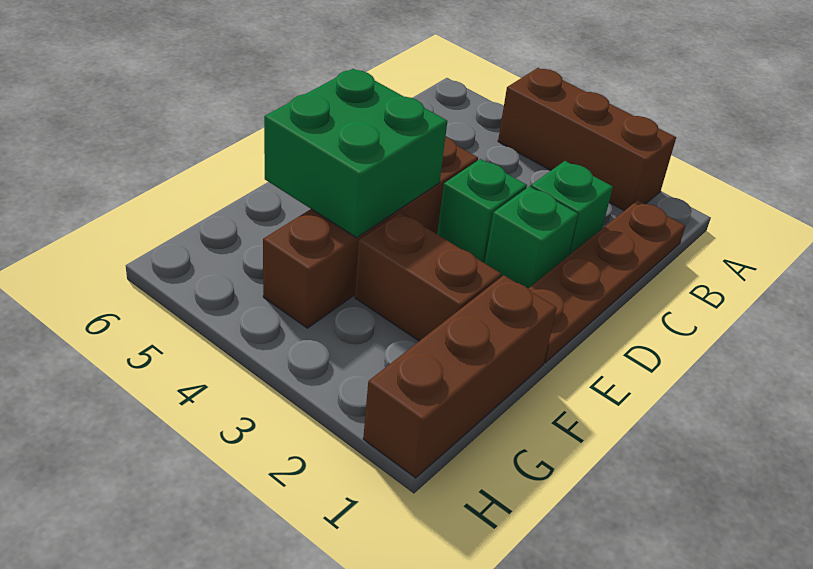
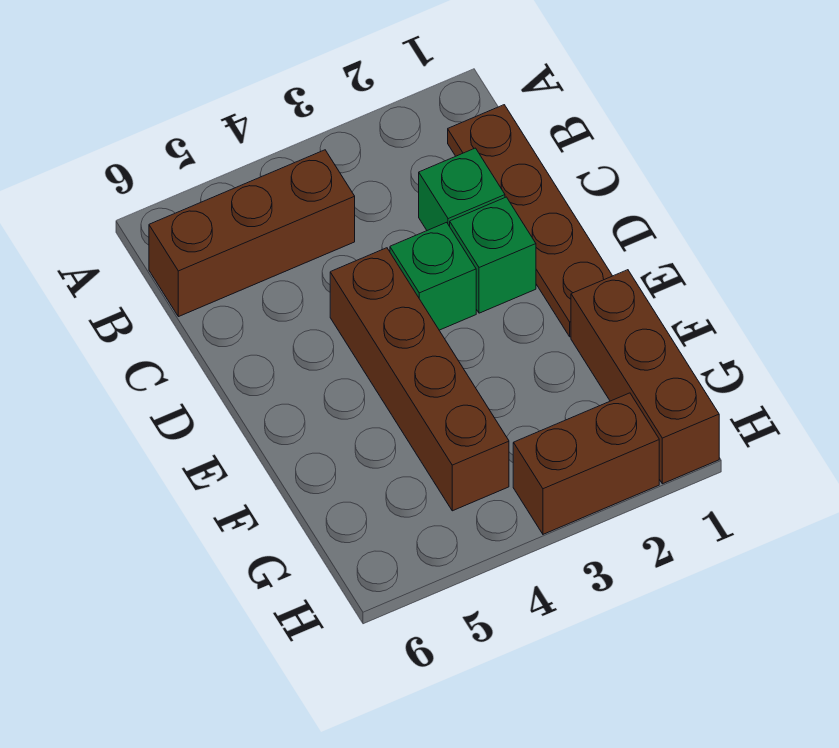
brown brick A2:A4 level 1 -> brown brick B4:B6 level 1
green brick E4:F5 level 2 -> none
brown brick F2:F3 level 1 -> brown brick H2:H3 level 1

